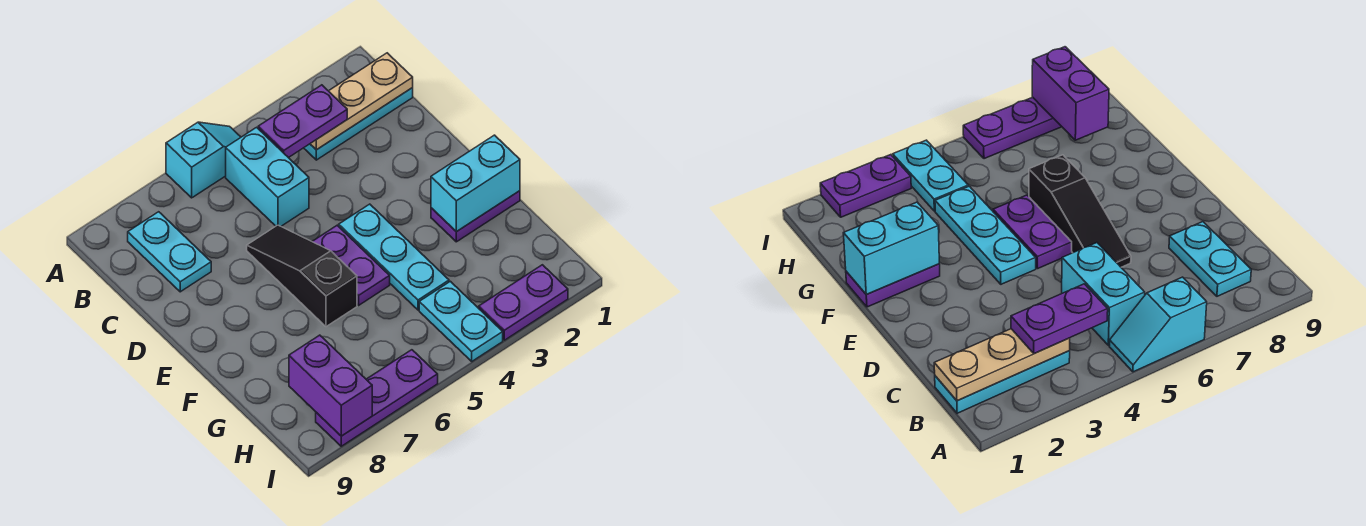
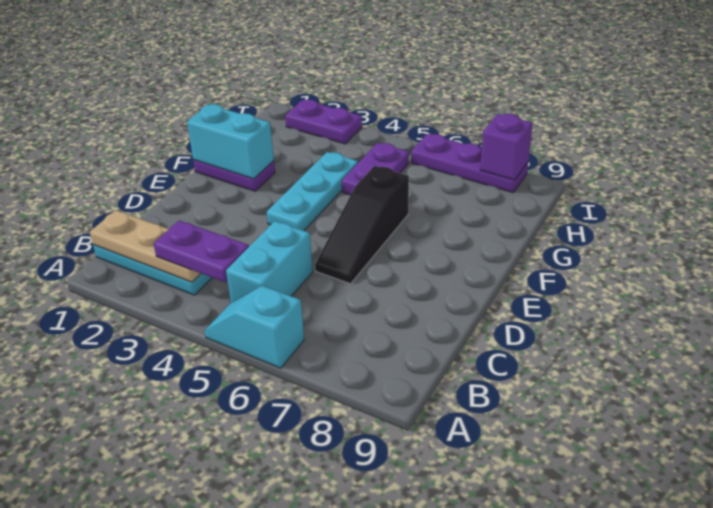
cyan plate B8:C8 level 1 -> none
purple plate E5:F5 level 1 -> purple plate G5:H5 level 1
cyan plate H4:I4 level 1 -> none
purple brick H8:I8 level 2 -> purple brick I8 level 2

